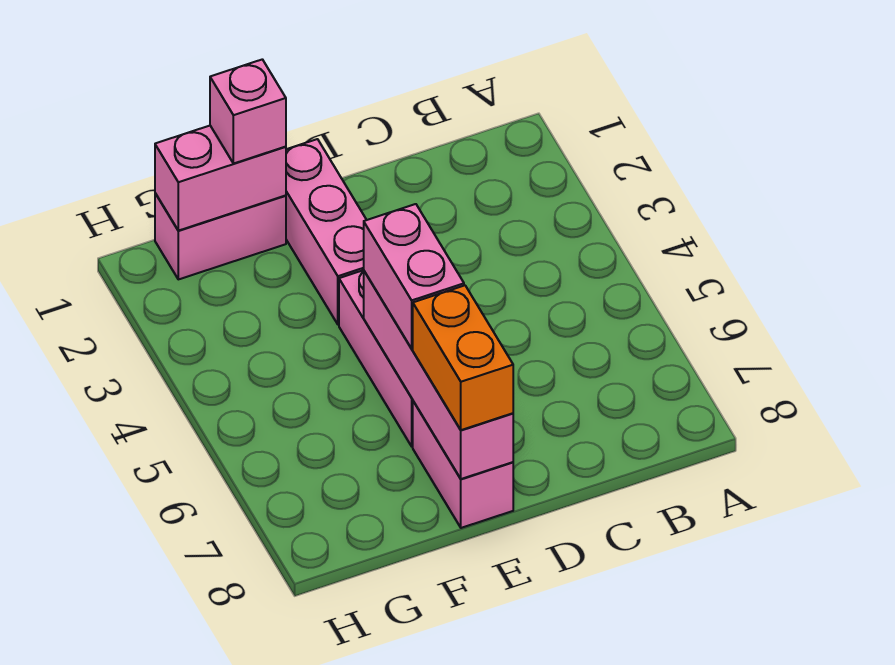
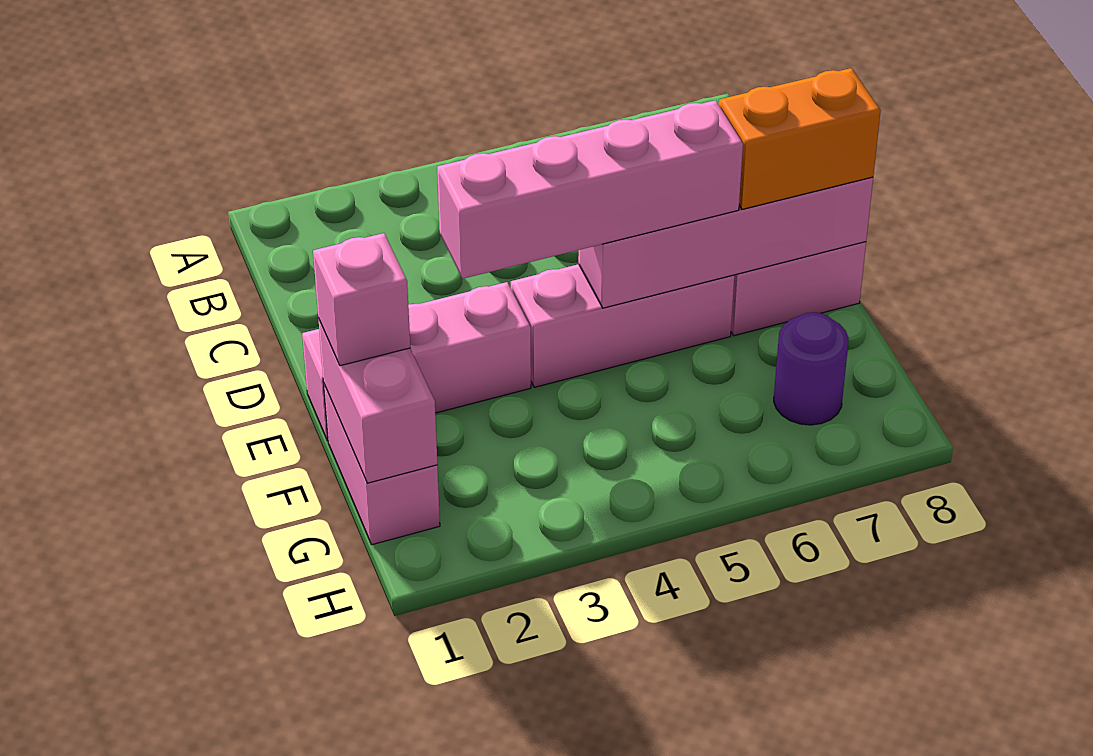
pink brick E5:E6 level 3 -> pink brick E3:E6 level 3
none -> purple round brick G7 level 1

